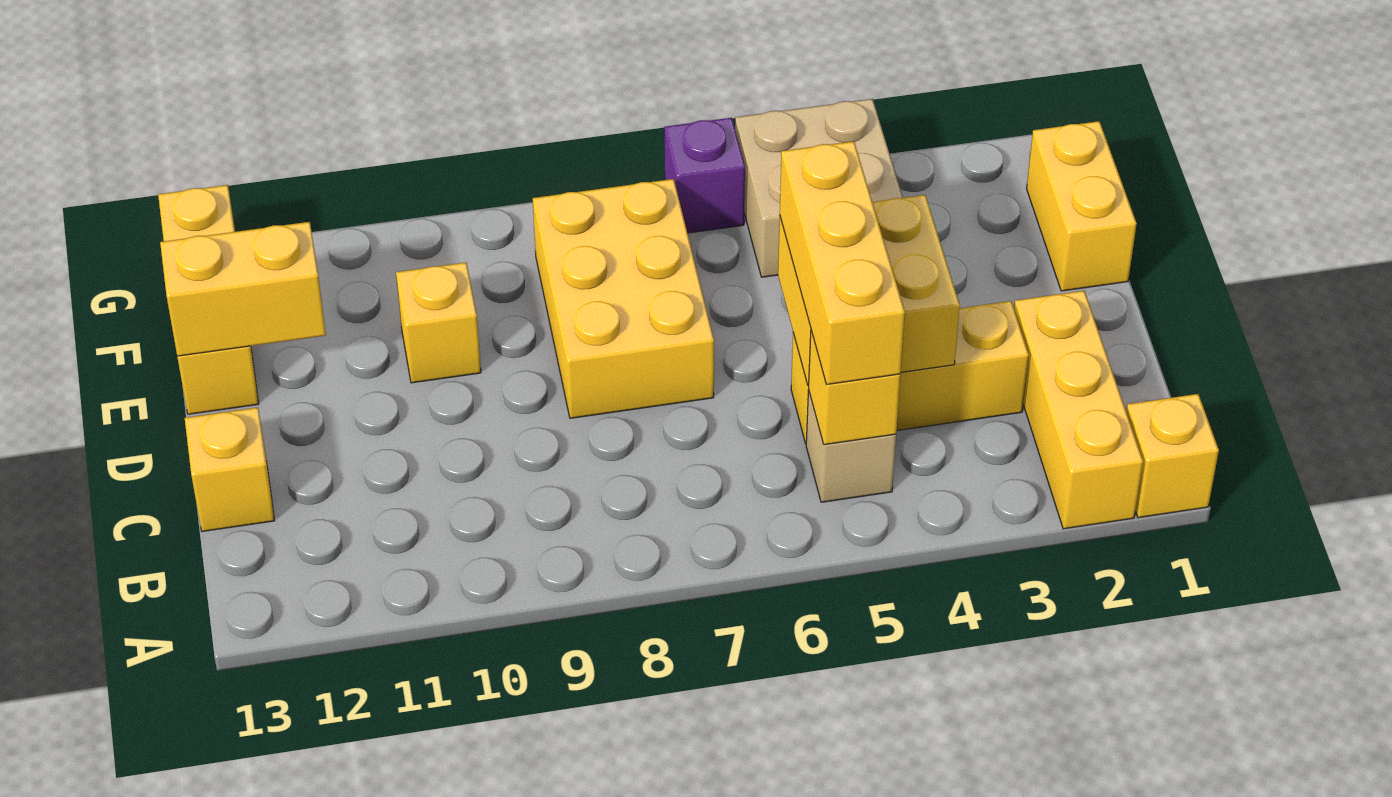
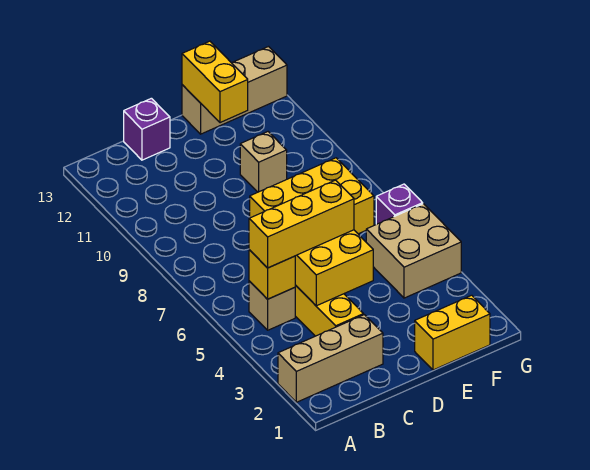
yellow brick A1 level 1 -> none
yellow brick A2:C2 level 1 -> tan brick A2:C2 level 1
yellow brick C13 level 1 -> purple brick C13 level 1
yellow brick E10 level 1 -> tan brick E10 level 1
yellow brick E13:G13 level 1 -> tan brick E13:G13 level 1

